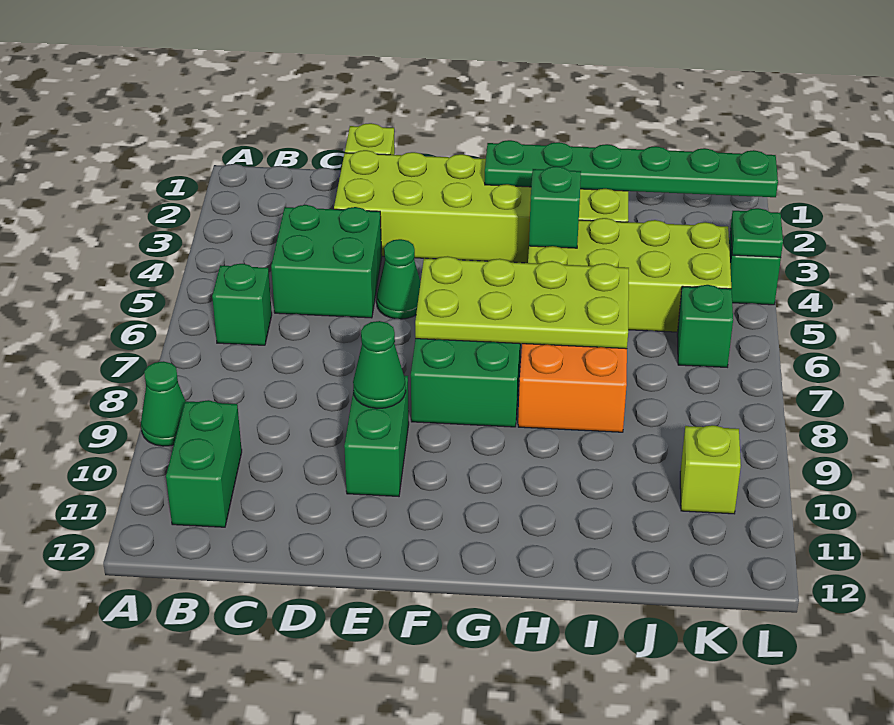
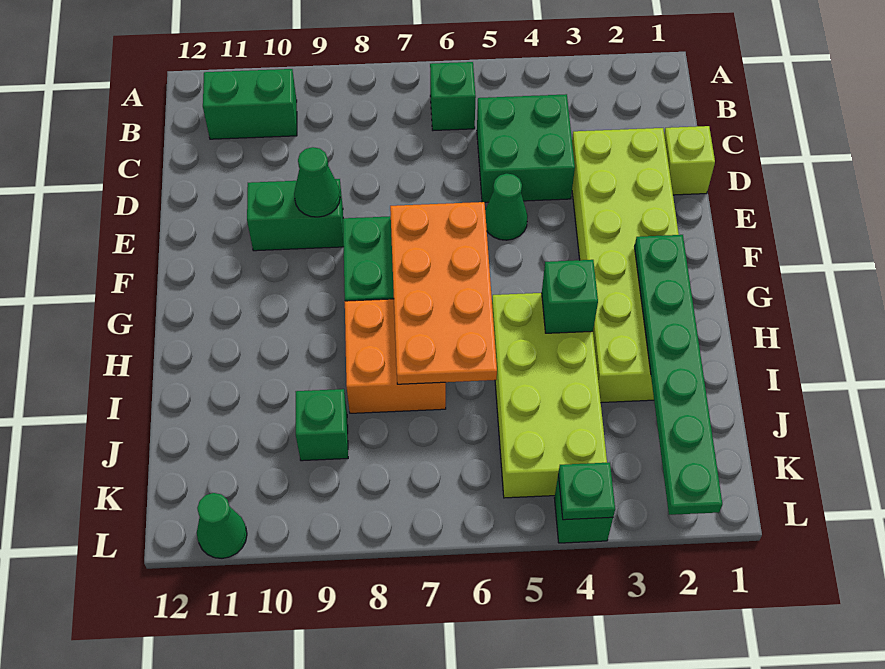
green cone A9 level 1 -> green cone L11 level 1
lime plate F6:I7 level 2 -> orange plate F6:I7 level 2
green brick K6 level 1 -> green brick J9 level 1
lime brick K10 level 1 -> none

